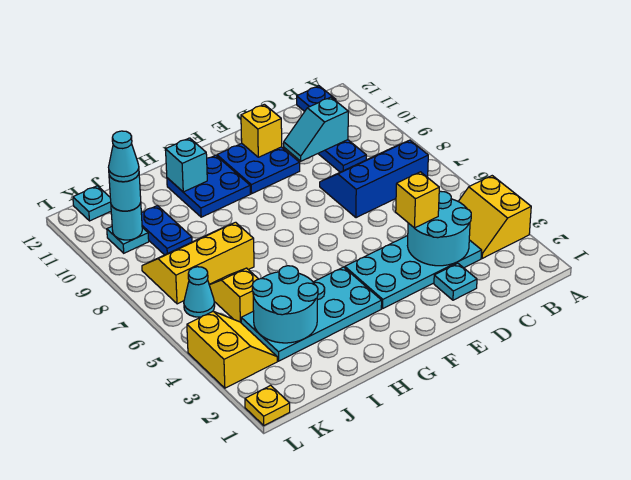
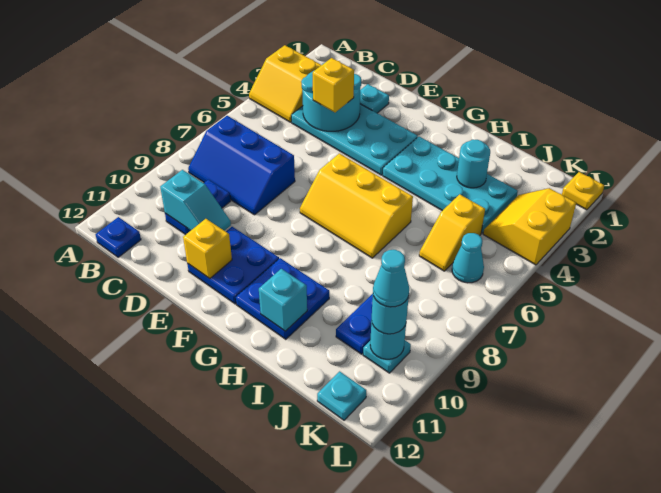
yellow slope A3:B4 level 1 top A -> yellow slope A3:B4 level 1 top 3
cyan round brick I3:J4 level 2 -> cyan round brick I3 level 2
yellow slope I7:K8 level 1 top 7 -> yellow slope F6:H7 level 1 top 6

